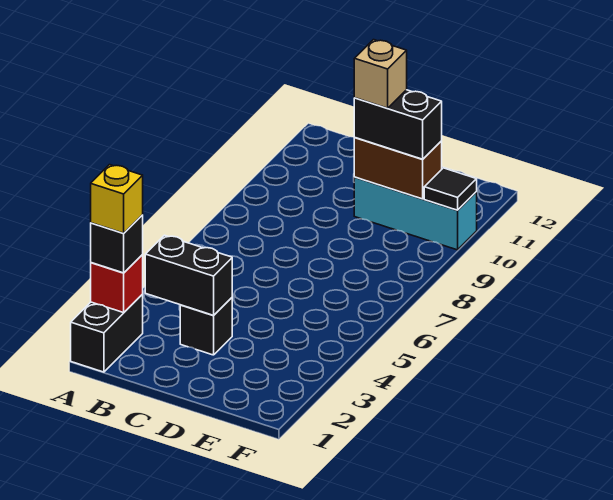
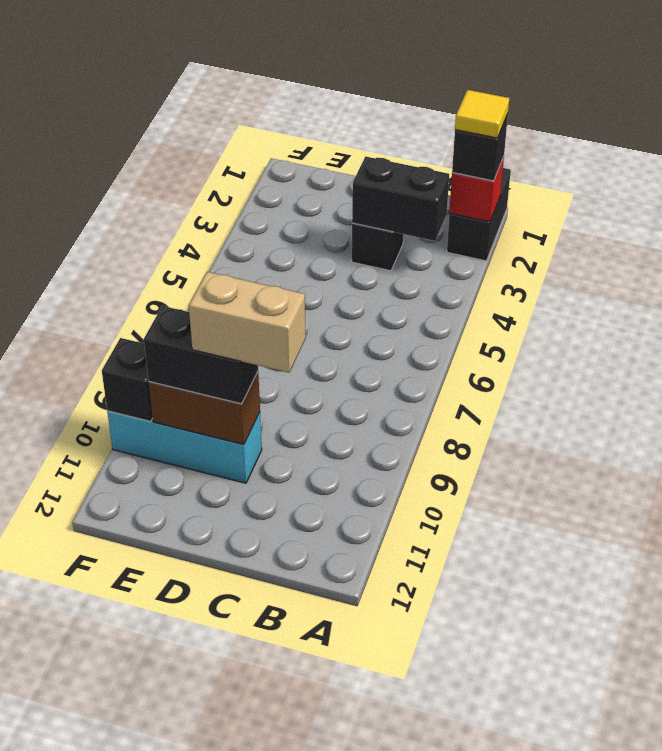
yellow brick A2 level 4 -> yellow tile A2 level 4
tan brick D10 level 4 -> tan brick C10:D10 level 4
black tile F10 level 2 -> black brick F10 level 2

